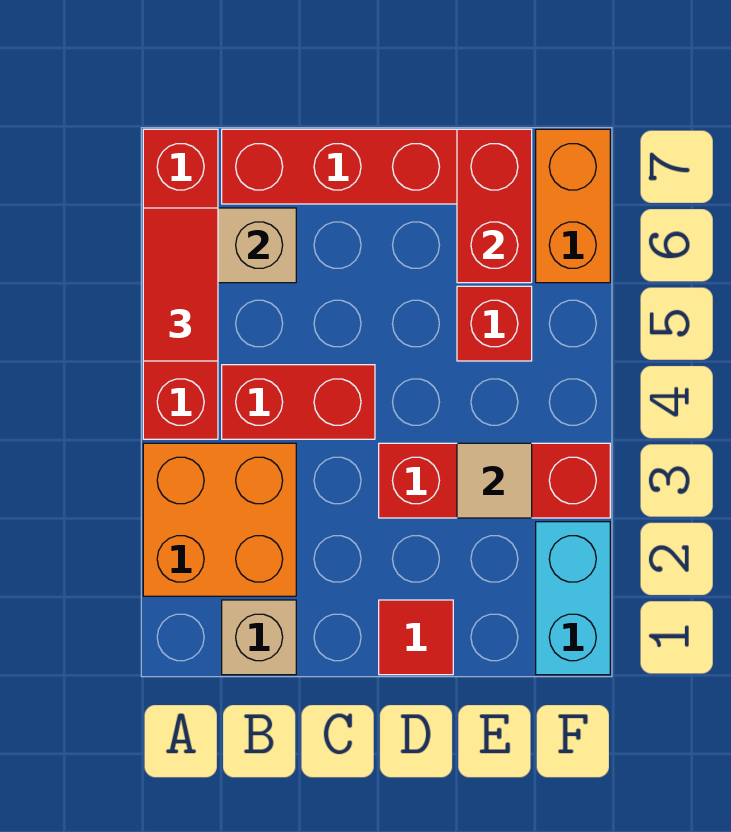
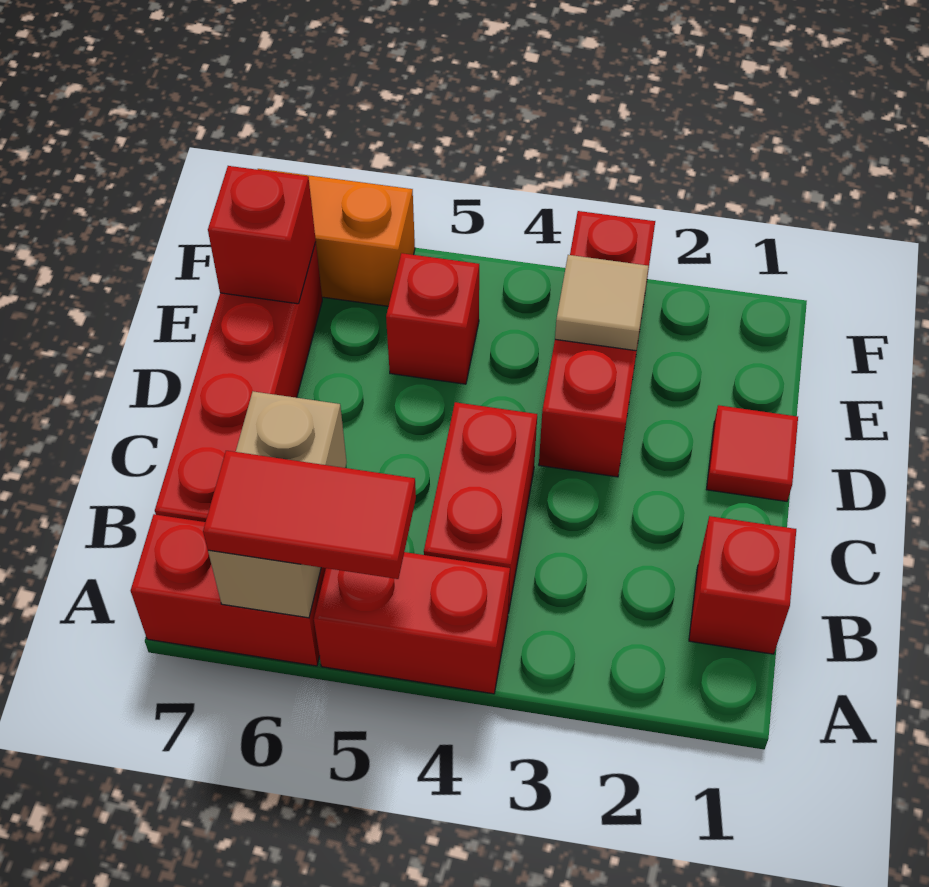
orange brick A2:B3 level 1 -> none
tan brick B1 level 1 -> red brick B1 level 1
red brick E6:E7 level 2 -> red brick E7 level 2
cyan brick F1:F2 level 1 -> none

